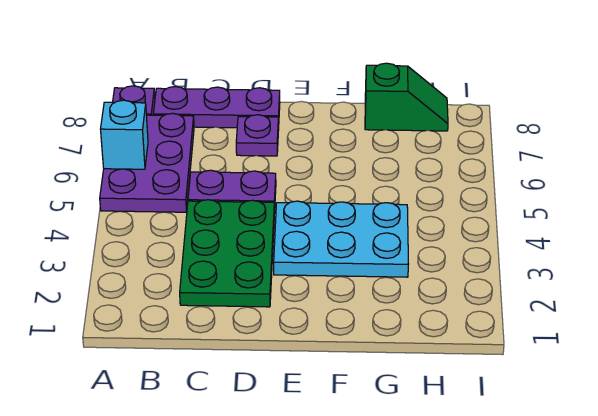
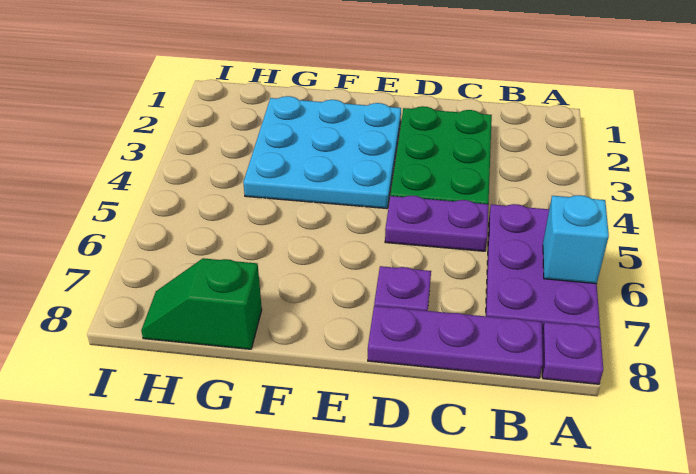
cyan plate E3:G4 level 1 -> cyan plate E2:G4 level 1

